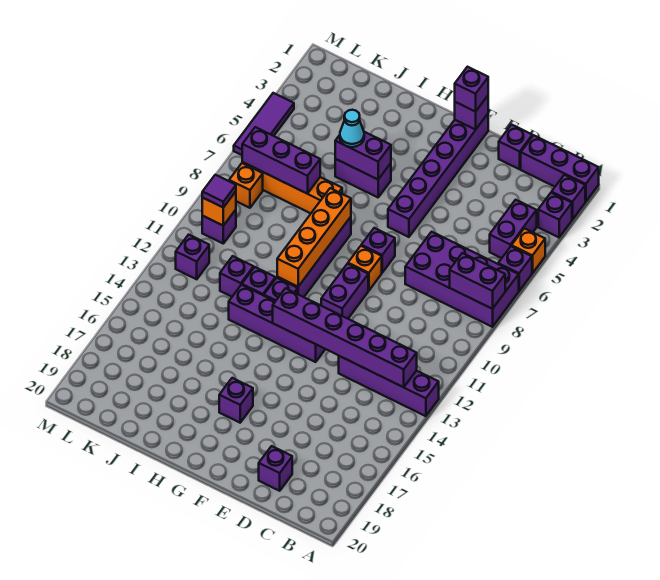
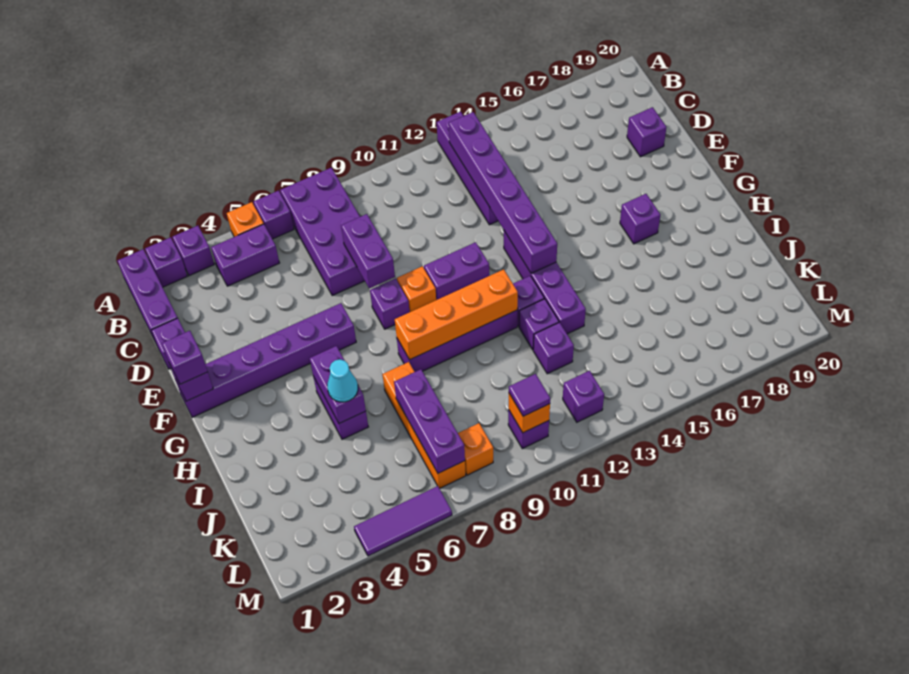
purple brick A8:B8 level 2 -> purple brick D8:E8 level 2

